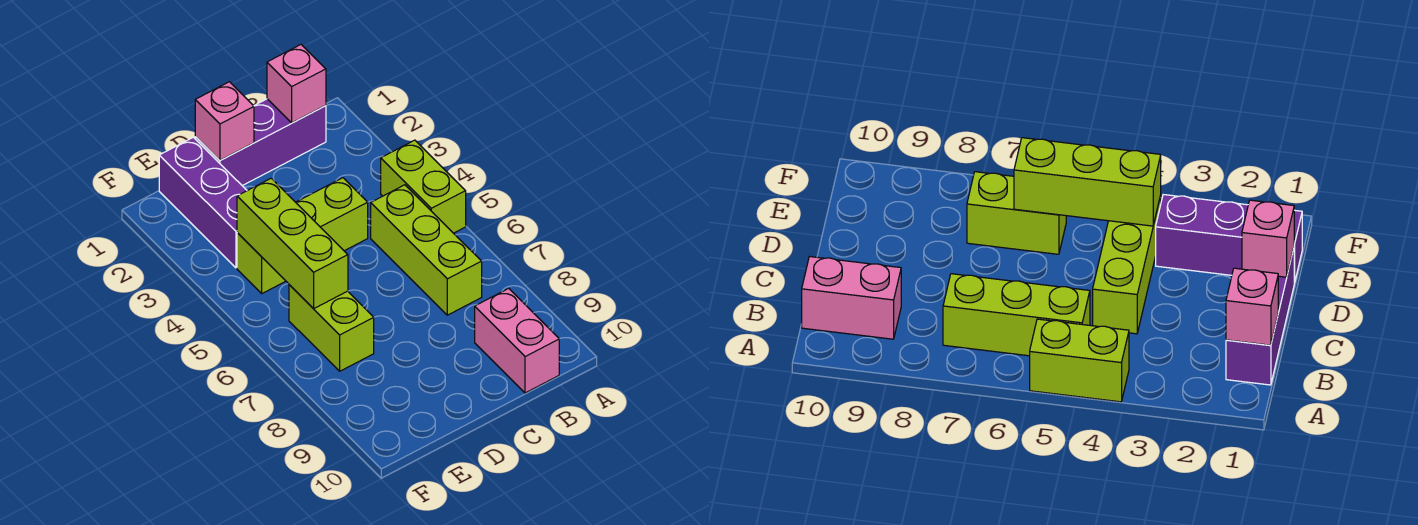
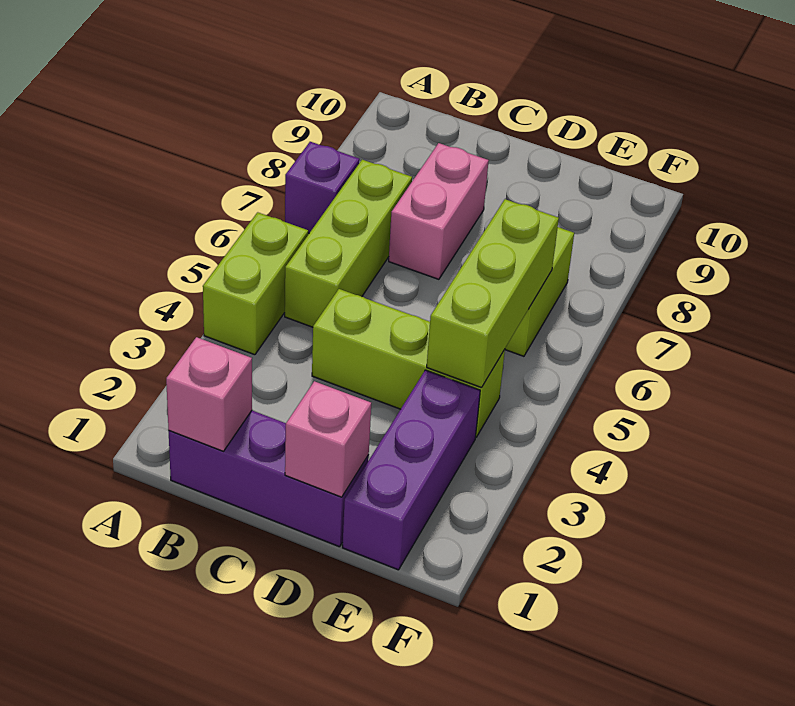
none -> purple brick A7 level 1
pink brick B9:B10 level 1 -> pink brick C7:C8 level 1

